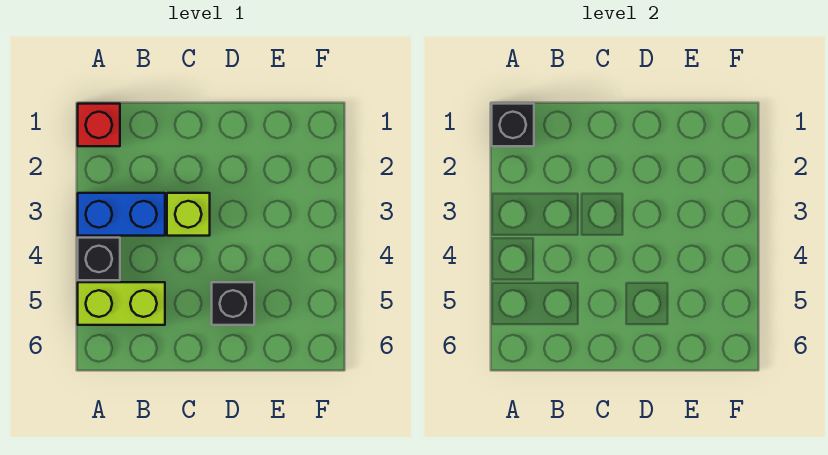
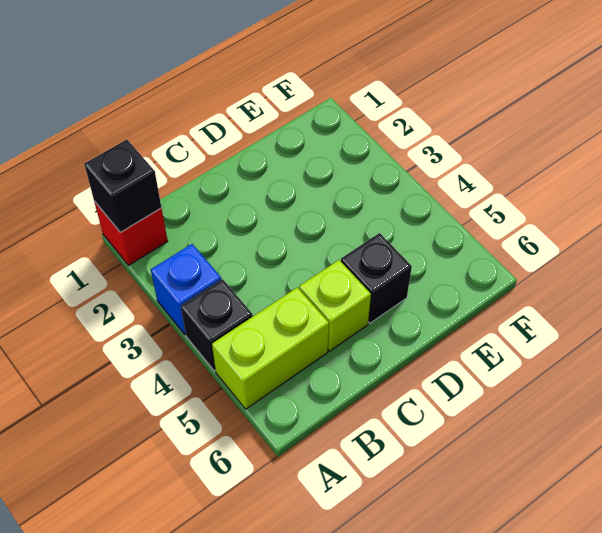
blue brick A3:B3 level 1 -> blue brick A3 level 1
lime brick C3 level 1 -> lime brick C5 level 1

